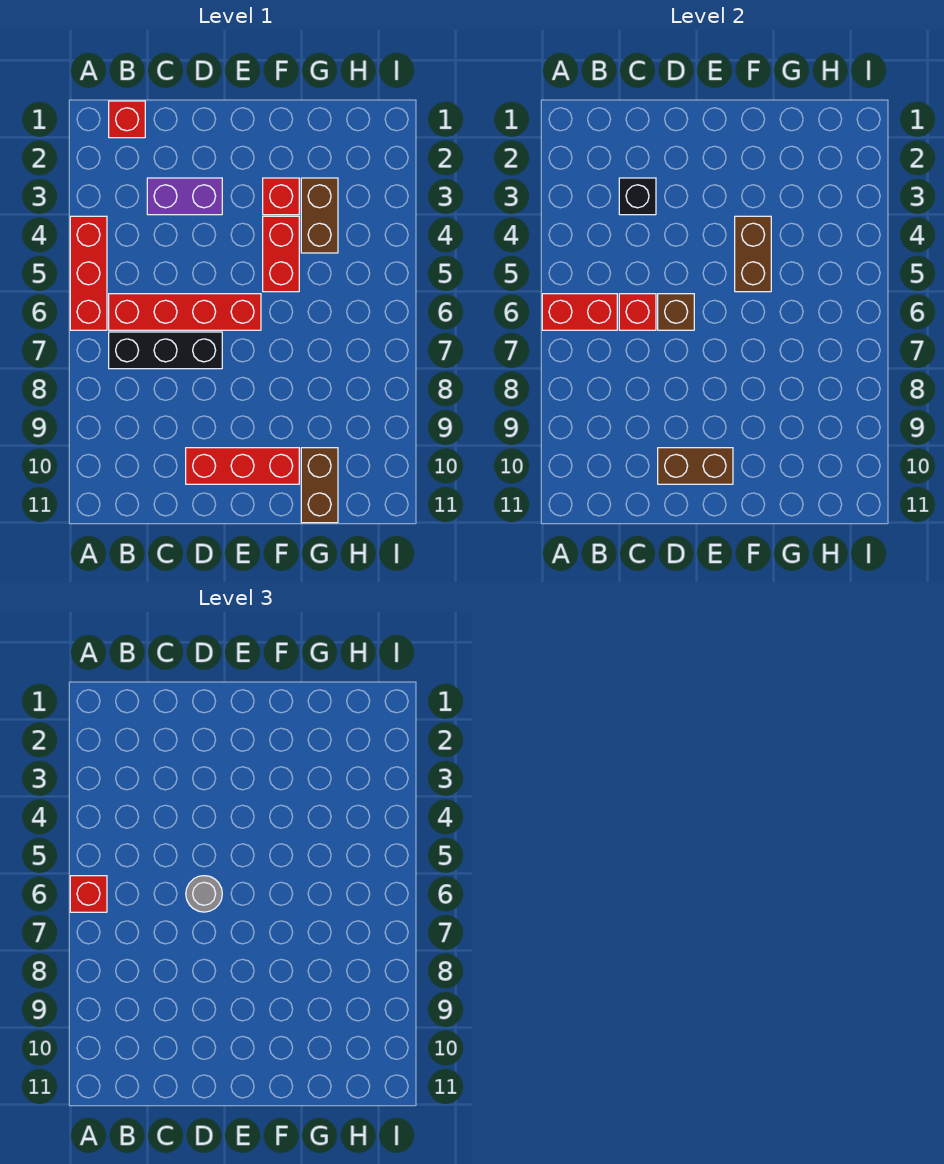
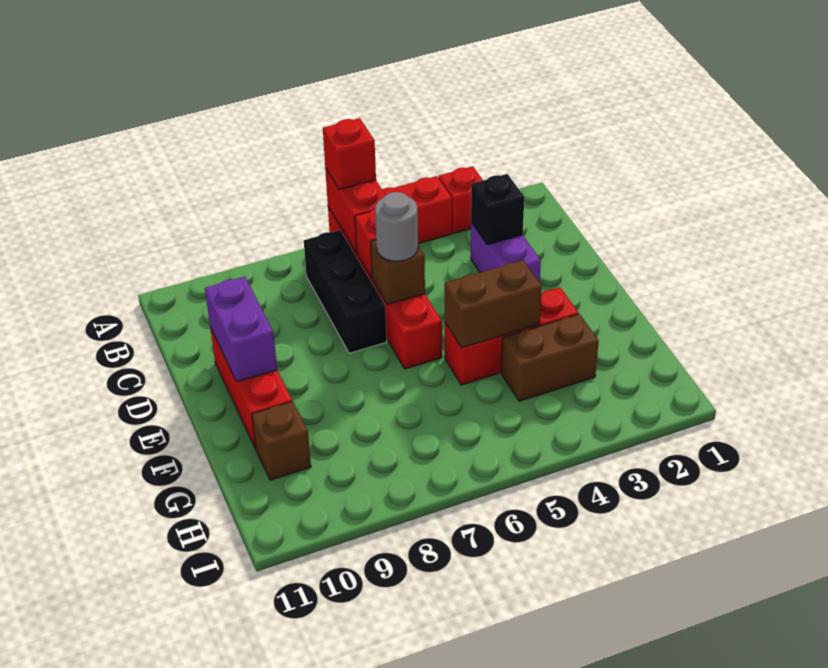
red brick B1 level 1 -> red brick A3 level 1
brown brick D10:E10 level 2 -> purple brick D10:E10 level 2
brown brick G10:G11 level 1 -> brown brick G10 level 1

